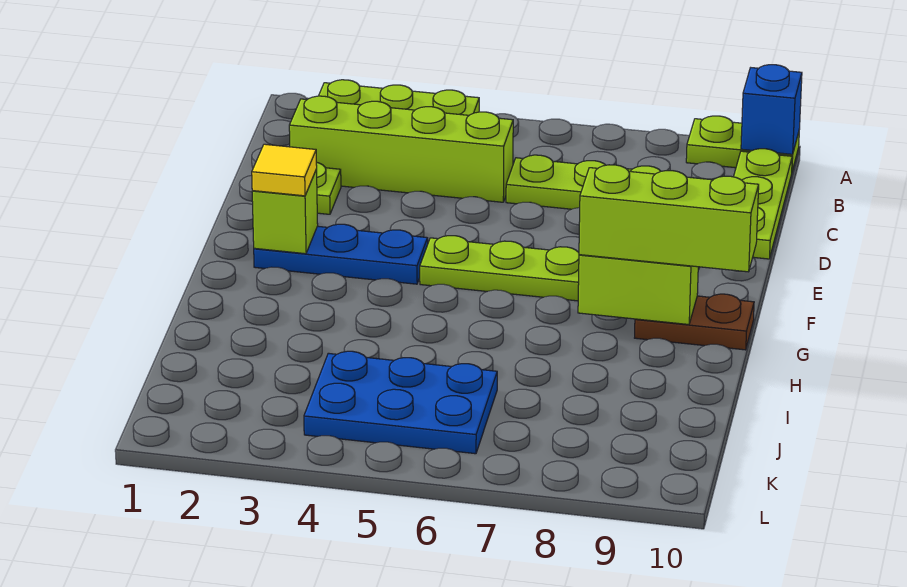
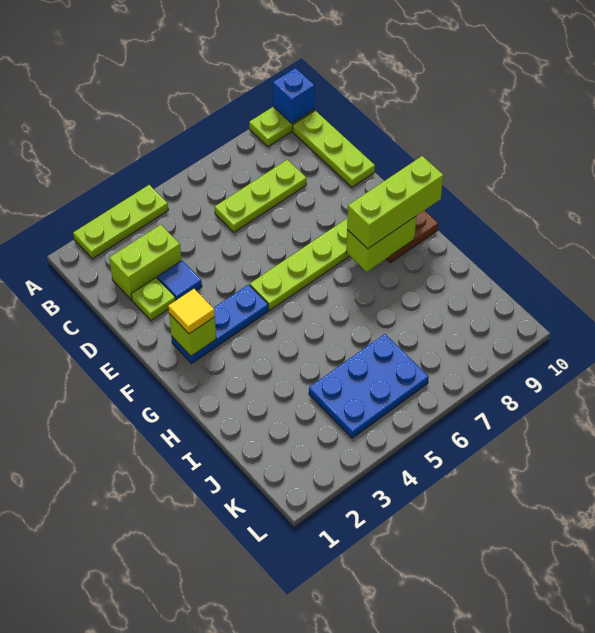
lime brick C2:C5 level 1 -> lime brick C2:C3 level 1
none -> blue tile D3 level 1

